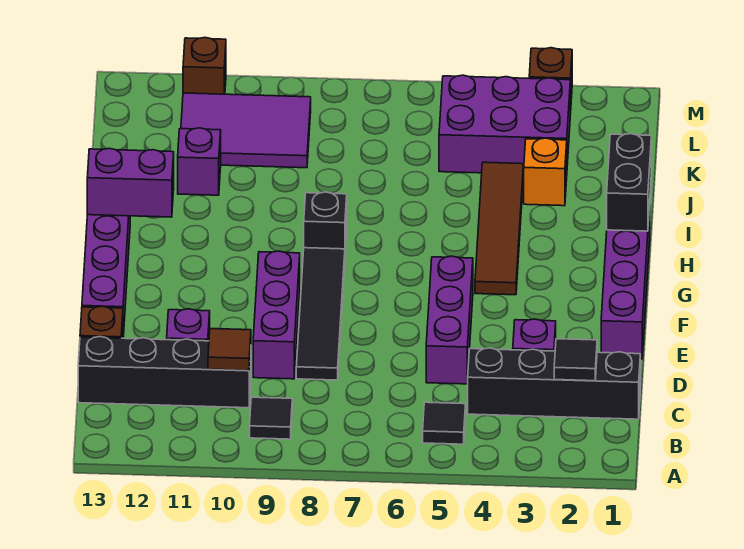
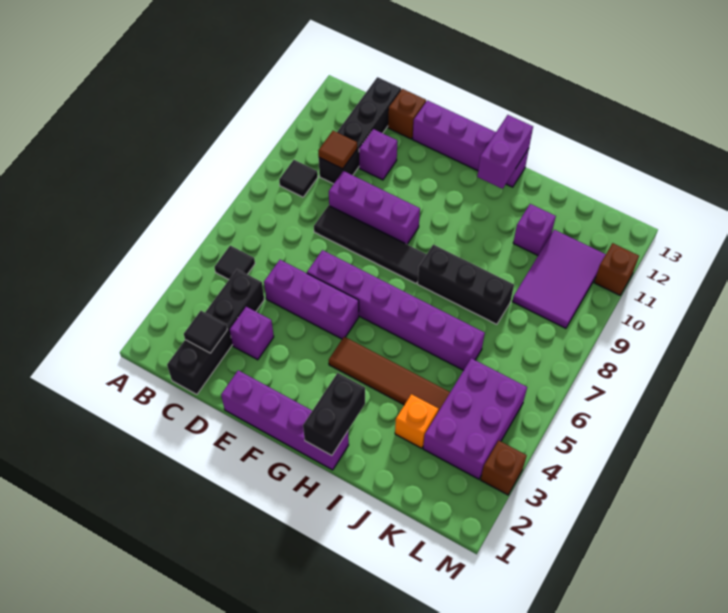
none -> purple brick E6:J6 level 1
black brick H1:I1 level 2 -> black brick H1:H2 level 2
black brick H8 level 1 -> black brick H8:J8 level 1

